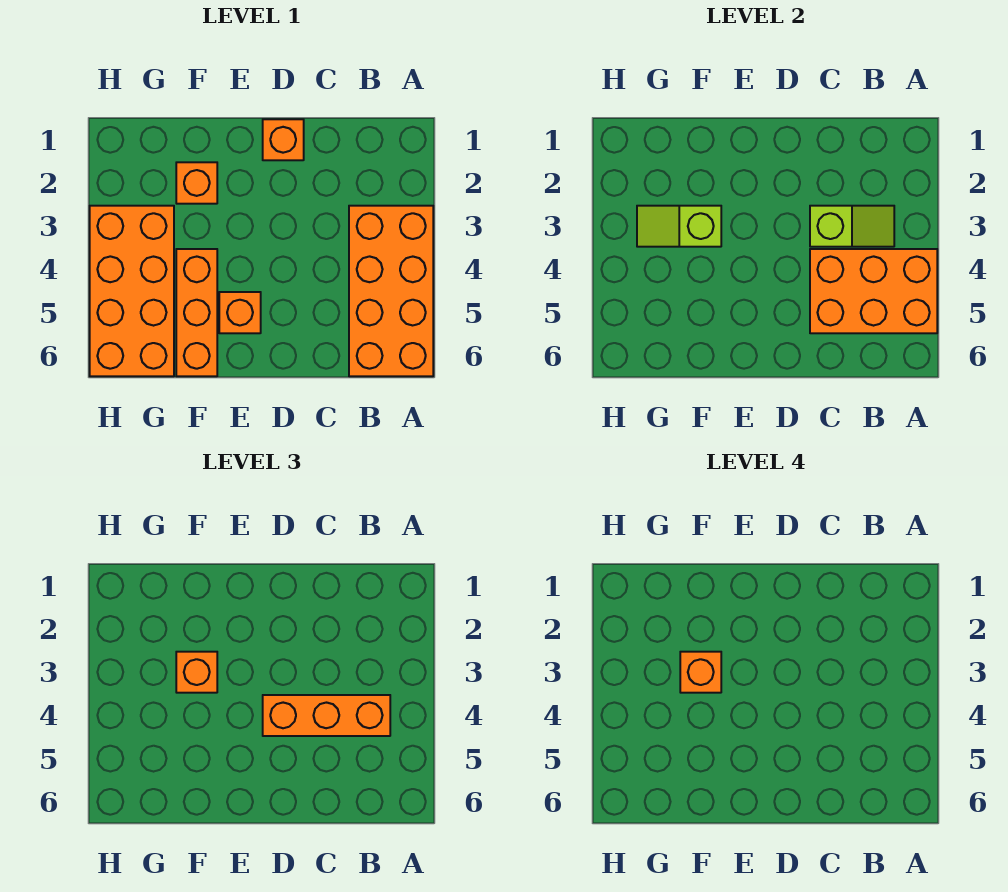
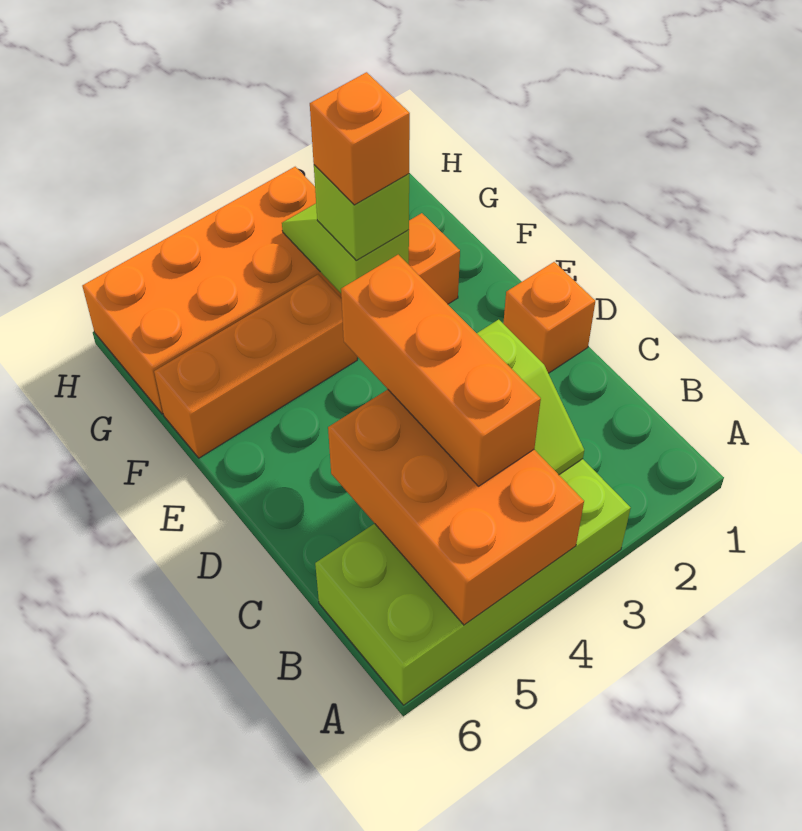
orange brick A3:B6 level 1 -> lime brick A3:B6 level 1
orange brick E5 level 1 -> none
orange brick F3 level 3 -> lime brick F3 level 3

